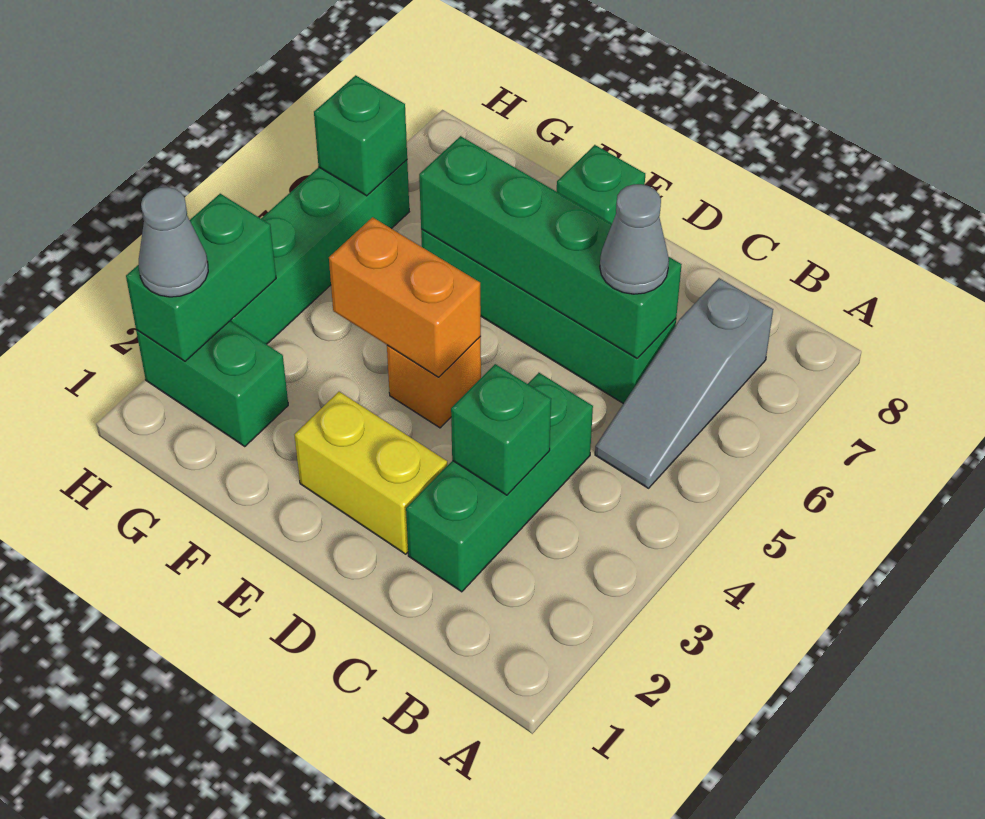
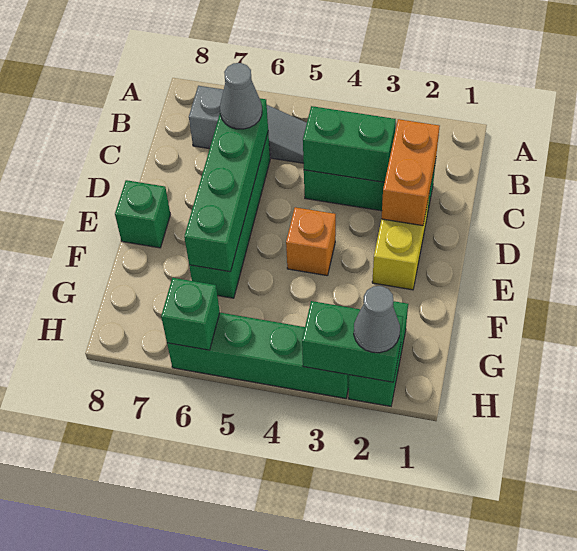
green brick C3 level 2 -> green brick C3:C4 level 2
orange brick E4:F4 level 2 -> orange brick C2:D2 level 2

